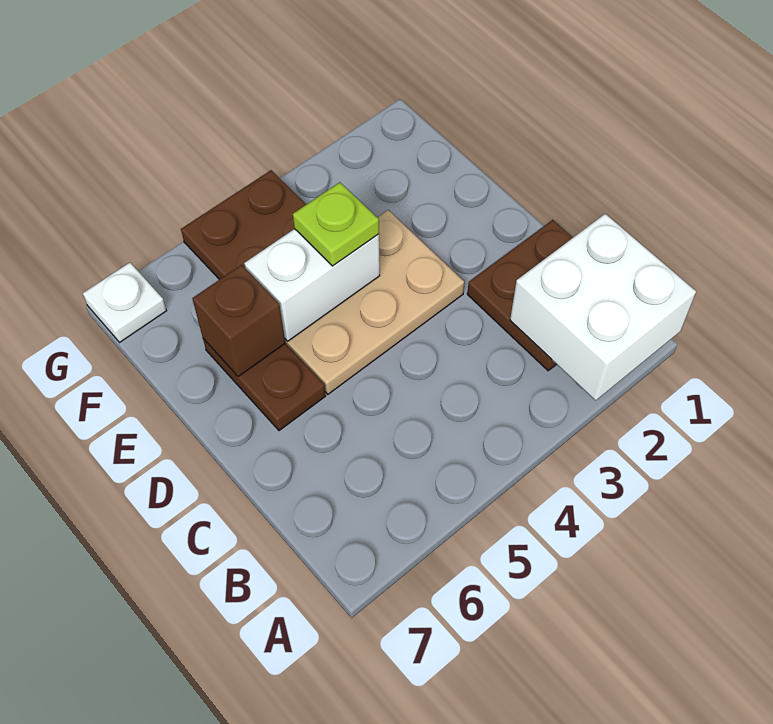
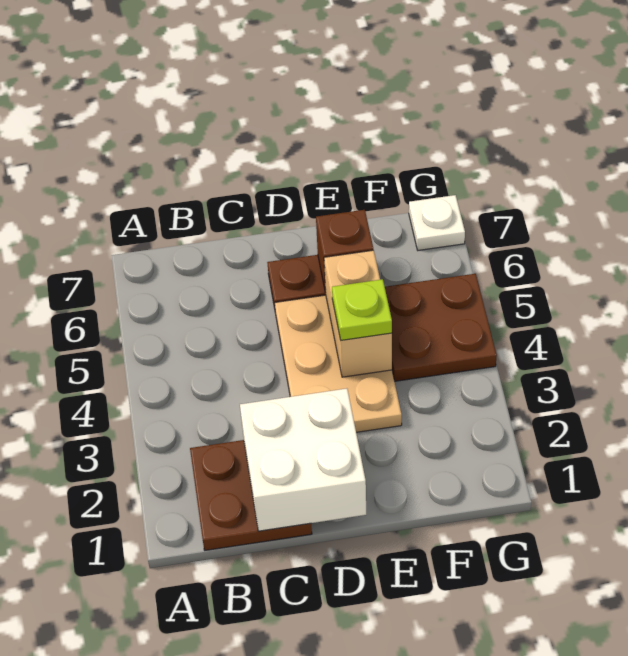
white brick A1:B2 level 2 -> white brick C1:D2 level 2
white brick E4:E5 level 2 -> tan brick E4:E5 level 2

